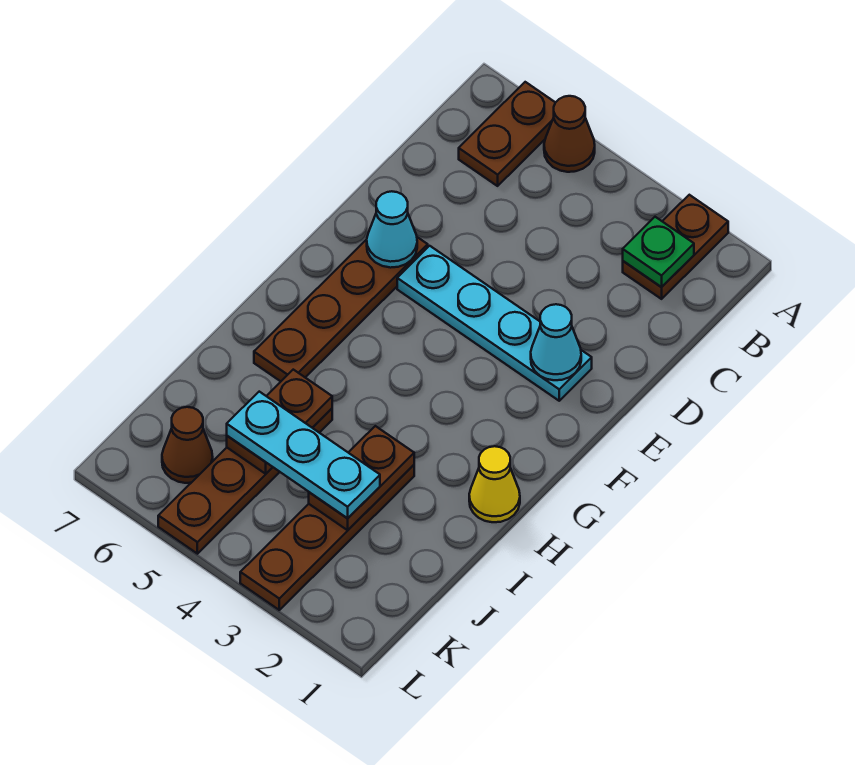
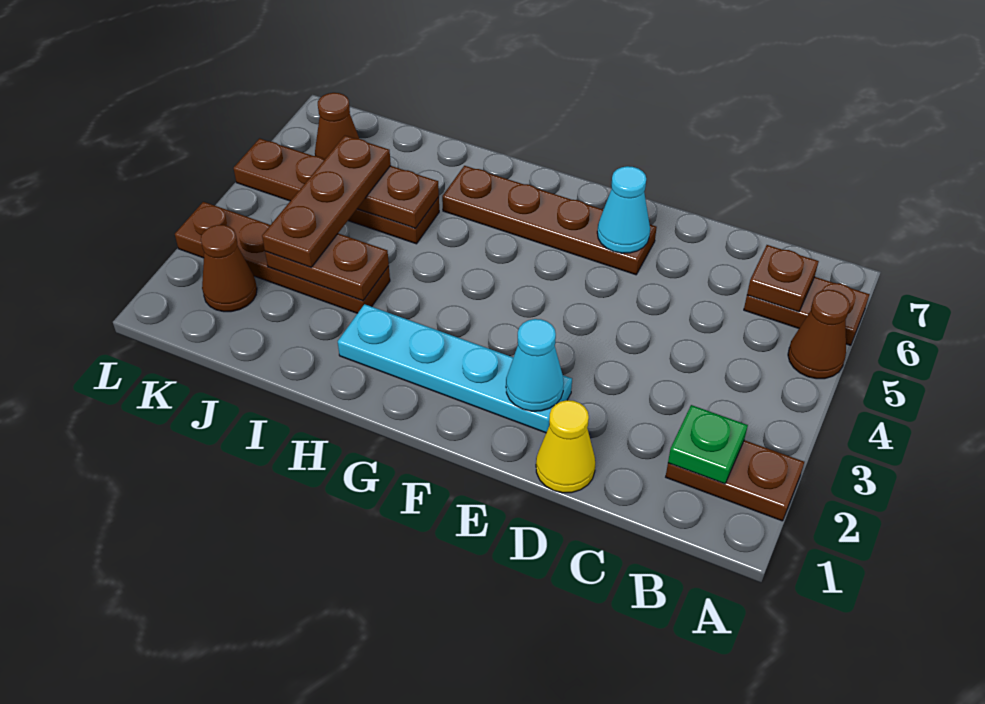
none -> brown plate B6 level 2
cyan plate E2:E5 level 1 -> cyan plate E2:H2 level 1
yellow cone H1 level 1 -> yellow cone D1 level 1
cyan plate J3:J5 level 3 -> brown plate J3:J5 level 3
none -> brown cone K2 level 1

